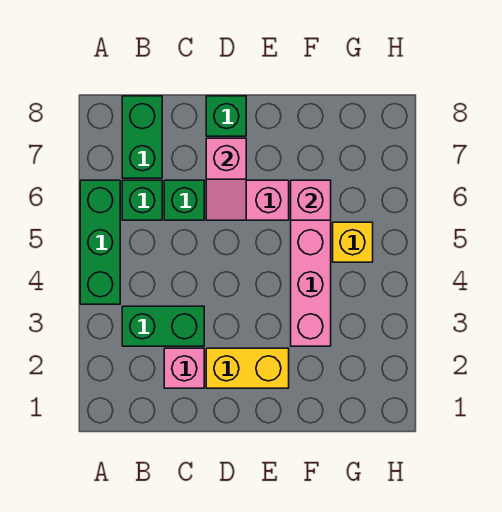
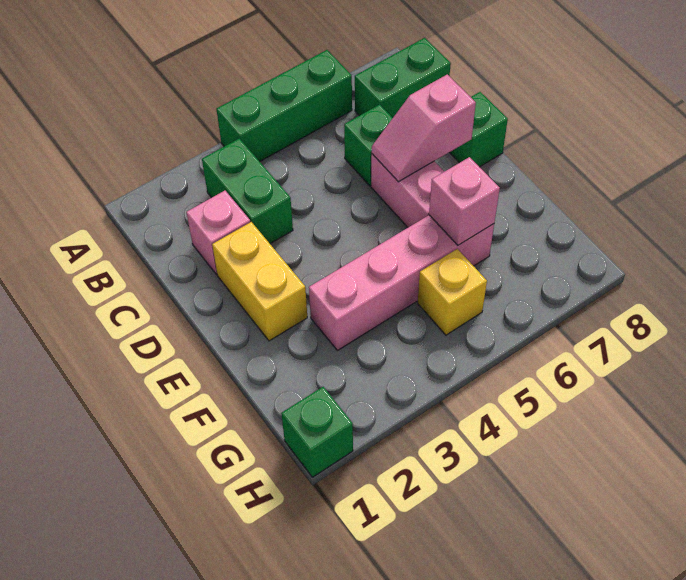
green brick B6 level 1 -> green brick H1 level 1

